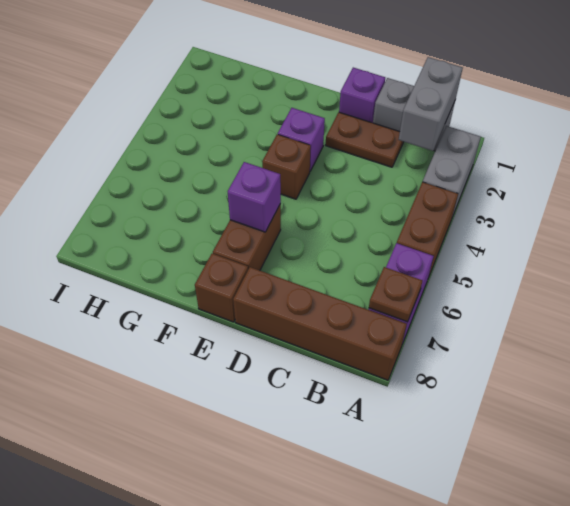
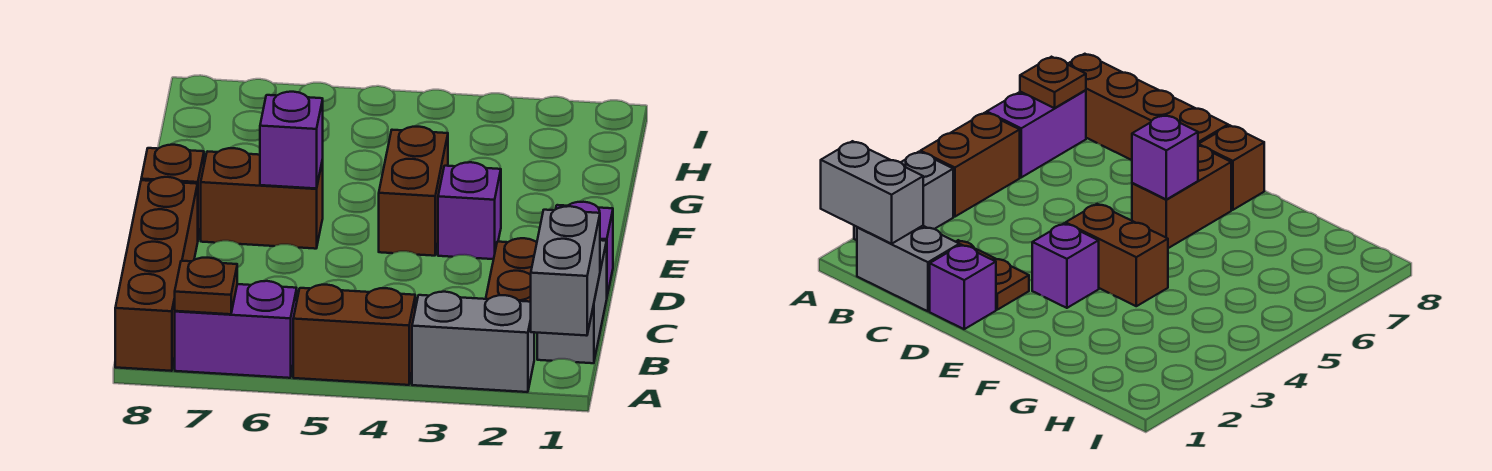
grey brick B1:B2 level 2 -> grey brick A1:B1 level 2
brown brick E4 level 1 -> brown brick E4:F4 level 1

